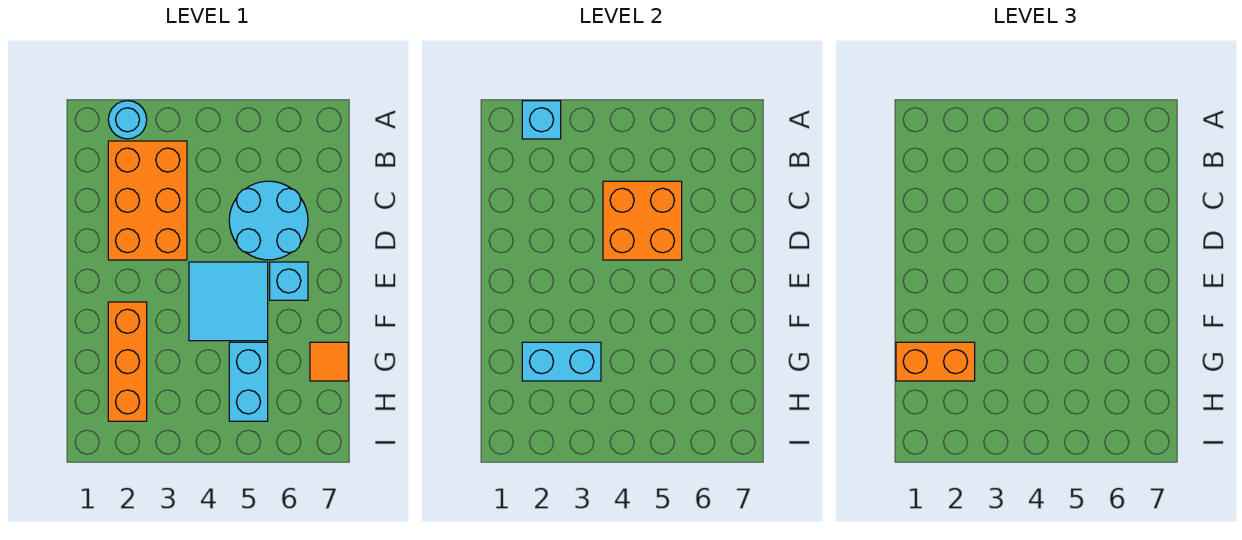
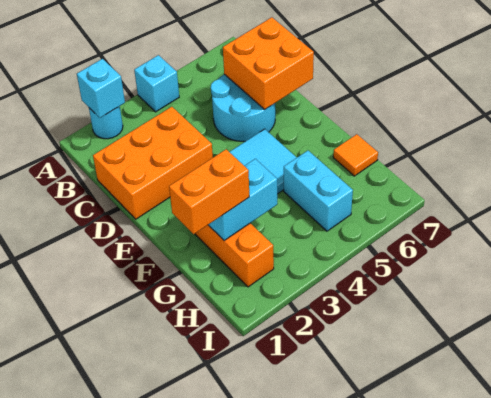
orange brick B2:D3 level 1 -> orange brick C1:D3 level 1
orange brick C4:D5 level 2 -> orange brick C6:D7 level 2
cyan brick E6 level 1 -> cyan brick A4 level 1

